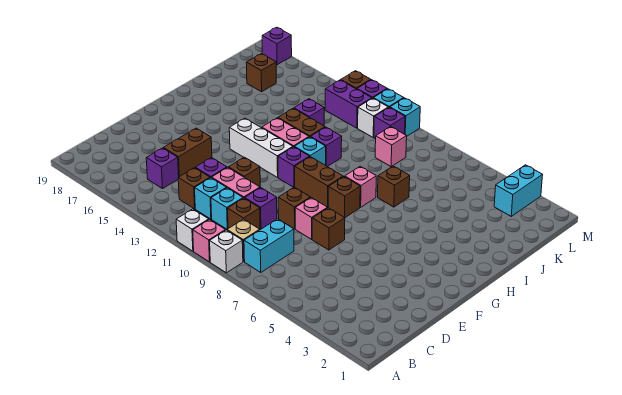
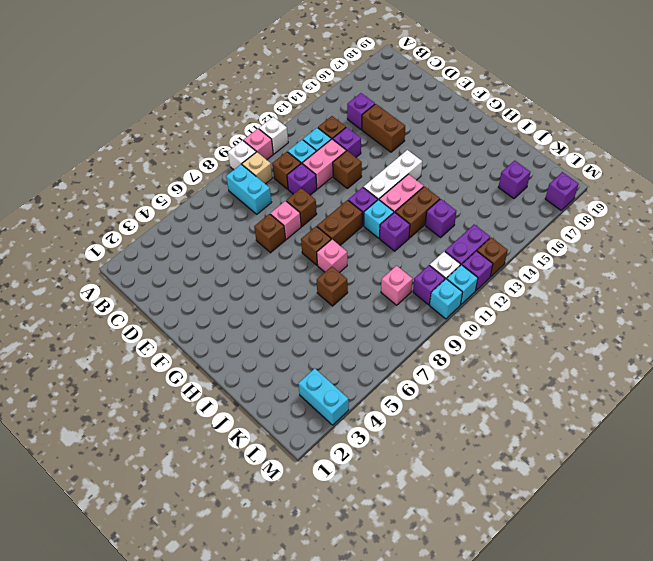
brown brick K17 level 1 -> purple brick K17 level 1

